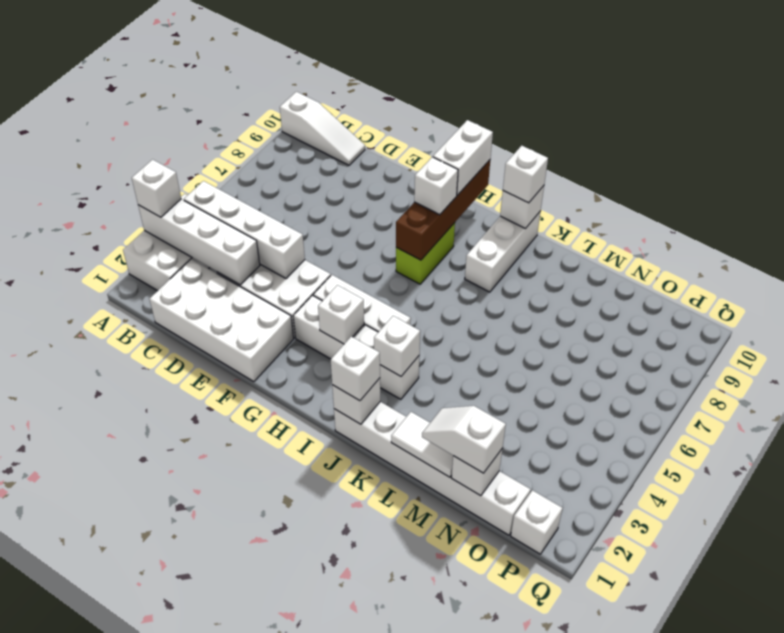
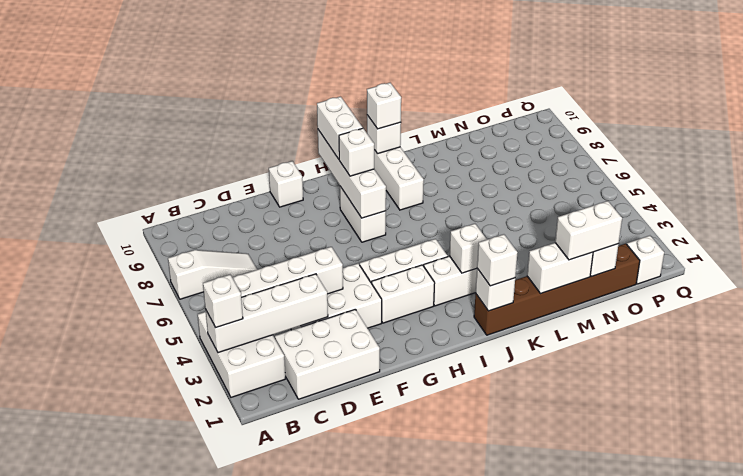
white slope A10:C10 level 1 top A -> white slope A7:C7 level 1 top A
white brick C1:F2 level 1 -> white brick C1:E2 level 1
white brick H3 level 2 -> white brick F10 level 1
lime brick H7:H8 level 1 -> white brick H7:H8 level 1
brown brick H7:H10 level 2 -> white brick H7:H10 level 2
white brick J1:O1 level 1 -> brown brick J1:O1 level 1
white tile L1:M1 level 2 -> white brick L1:M1 level 2
white slope M1:N1 level 3 top N -> white brick M1:N1 level 3

